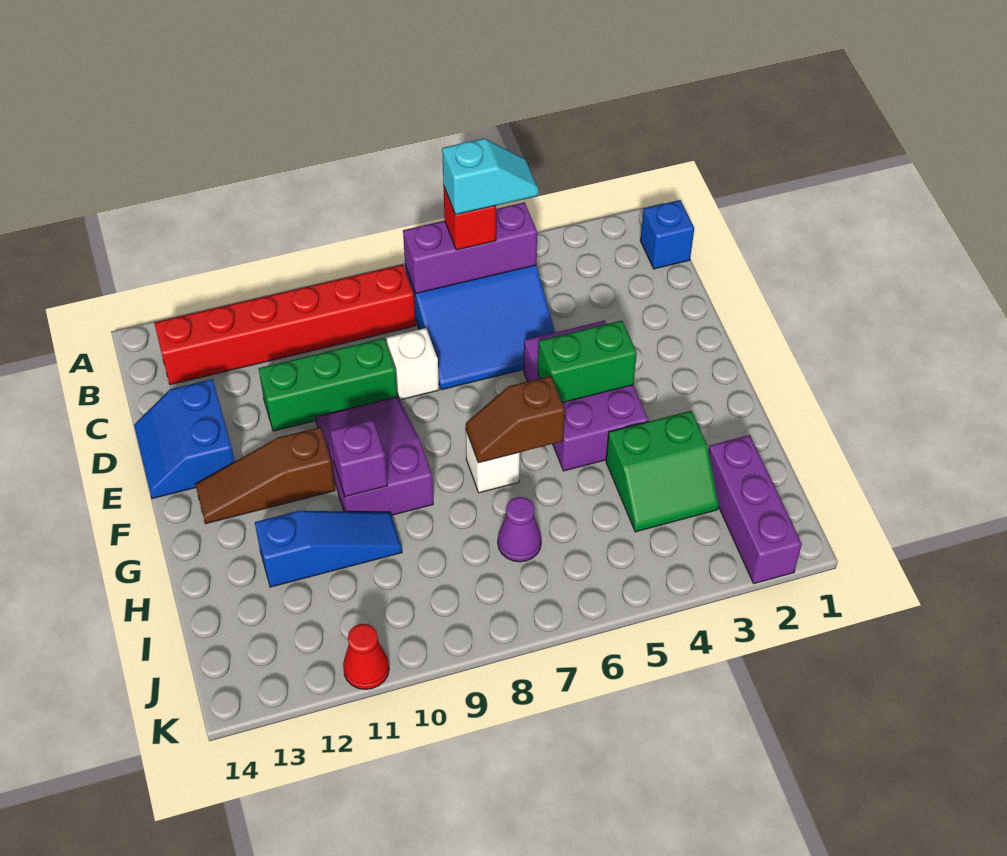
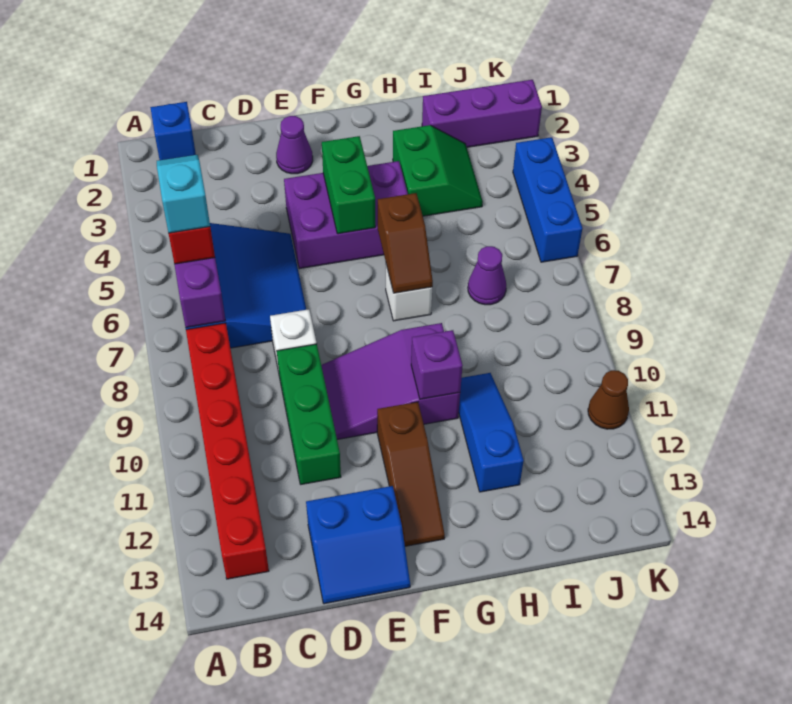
none -> purple cone E2 level 1
none -> blue brick K4:K6 level 1
red cone K11 level 1 -> brown cone K11 level 1

